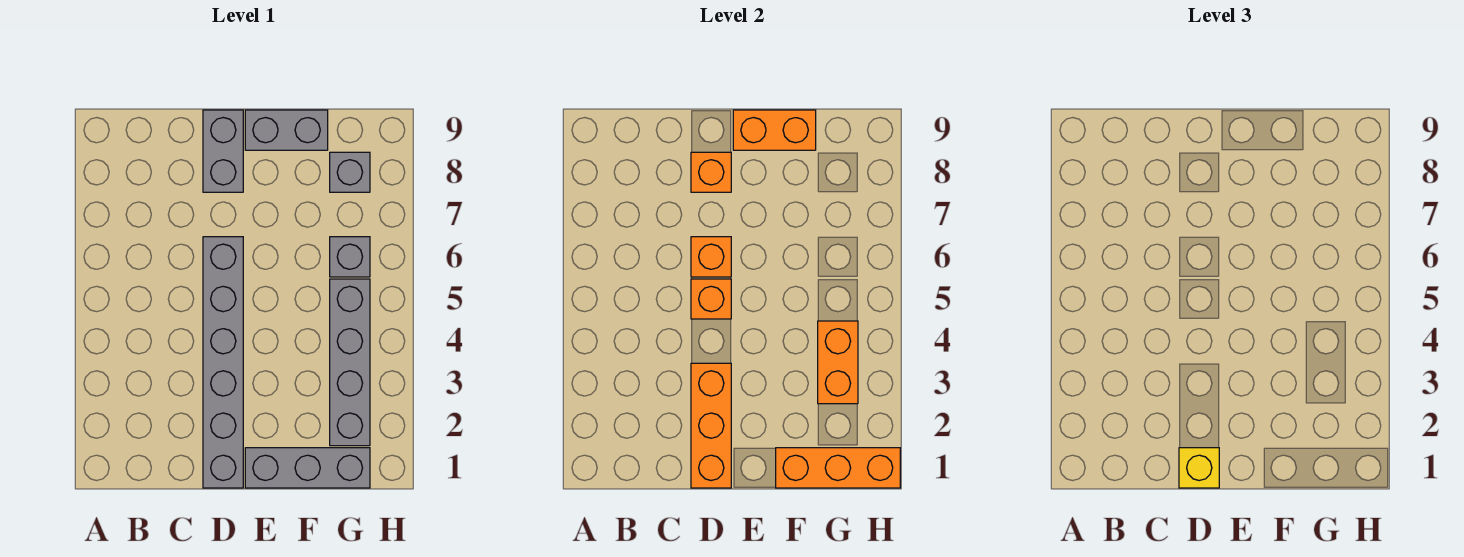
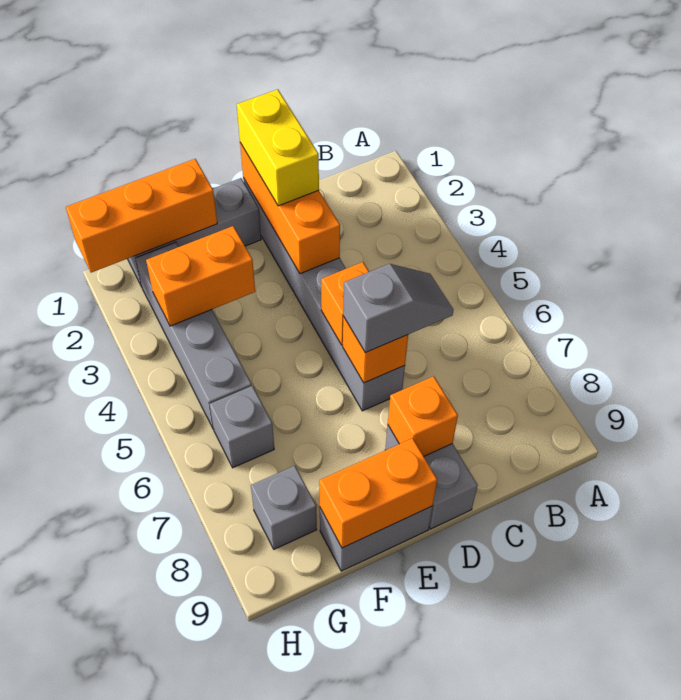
none -> grey slope C6:D6 level 3 top D
yellow brick D1 level 3 -> yellow brick D1:D2 level 3
orange brick G3:G4 level 2 -> orange brick F3:G3 level 2

